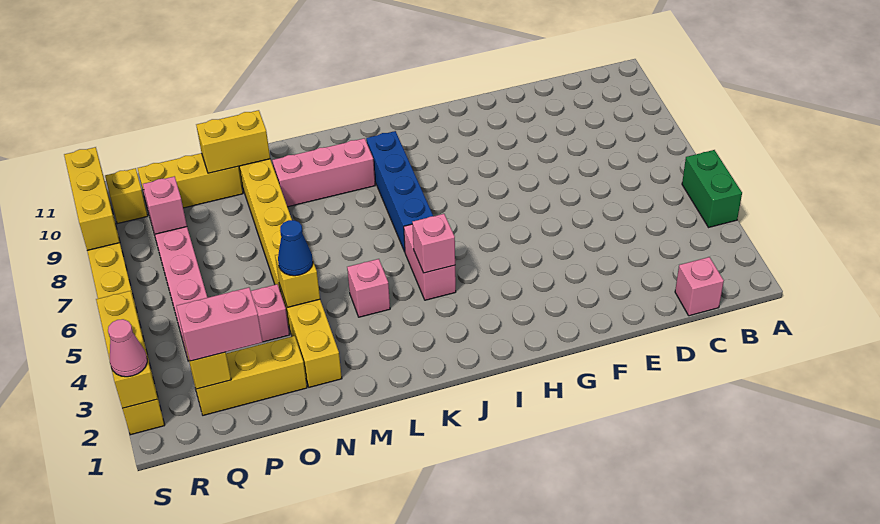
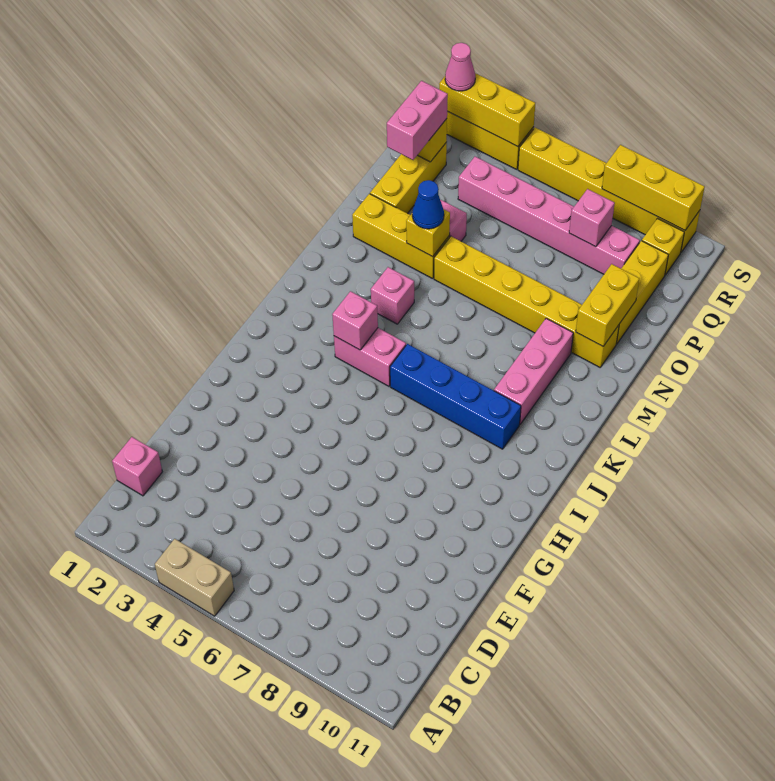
green brick A4:A5 level 1 -> tan brick A4:A5 level 1

